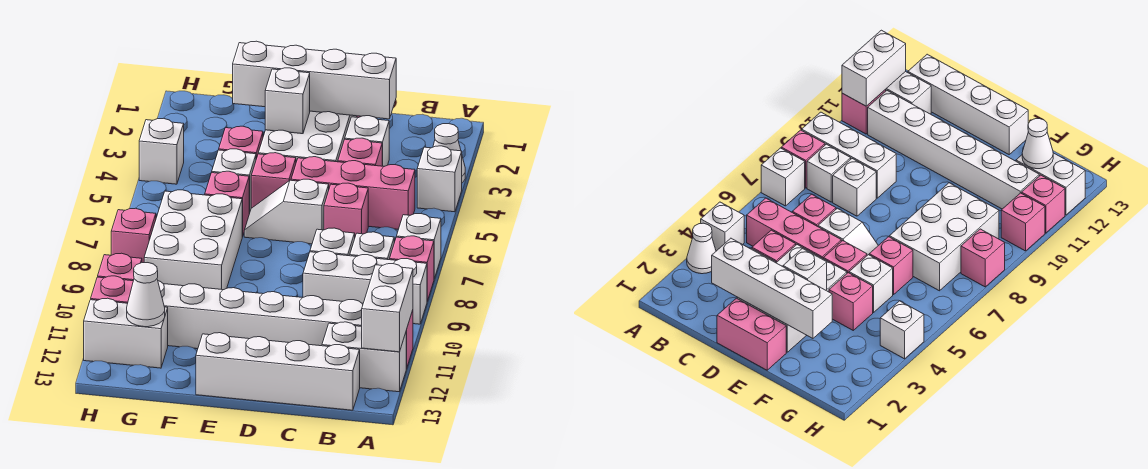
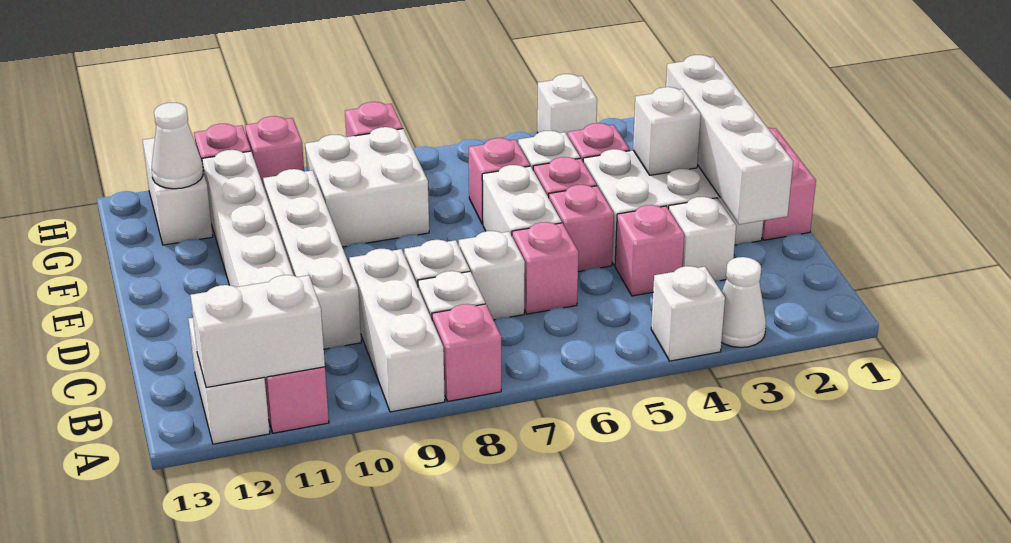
white brick A7 level 1 -> white brick C7 level 1
pink brick B5:D5 level 1 -> pink brick D5 level 1
white brick B13:E13 level 1 -> white brick C10:F10 level 1
white slope D6:E6 level 1 top D -> white brick D6:E6 level 1
white brick F7:G9 level 1 -> white brick F8:G9 level 1

